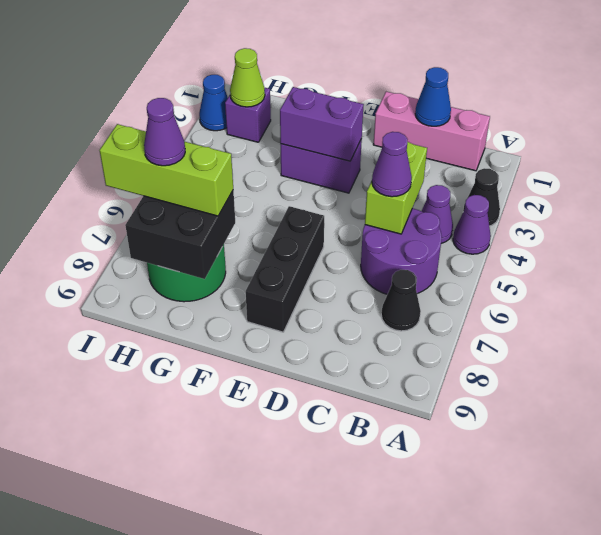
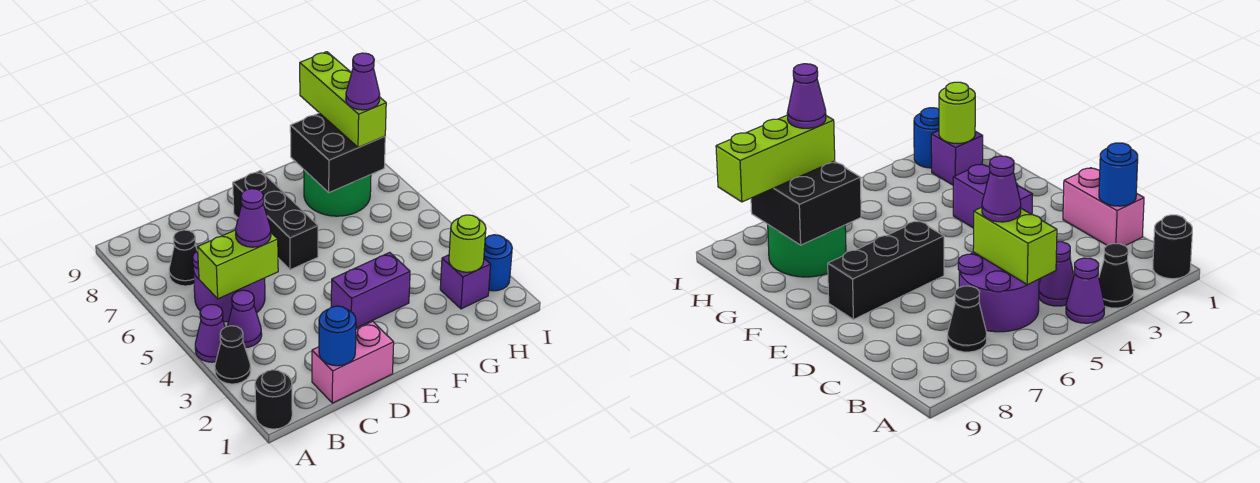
none -> black round brick A1 level 1
pink brick B1:D1 level 1 -> pink brick C1:D1 level 1
blue cone C1 level 2 -> blue round brick C1 level 2
lime brick C4:C5 level 2 -> lime brick B5:C5 level 2
purple brick E3:F3 level 2 -> none
lime brick G7:I7 level 3 -> lime brick H7:H9 level 3
lime cone H2 level 2 -> lime round brick H2 level 2
blue cone I2 level 1 -> blue round brick I2 level 1

